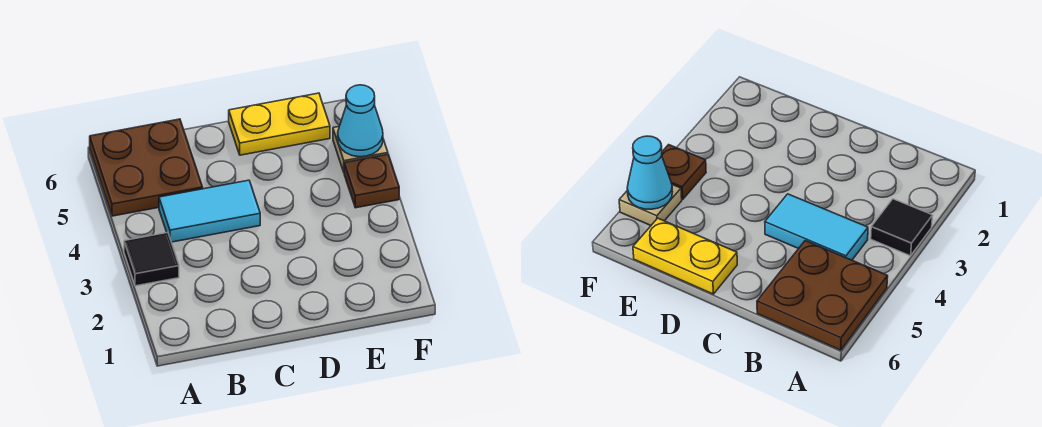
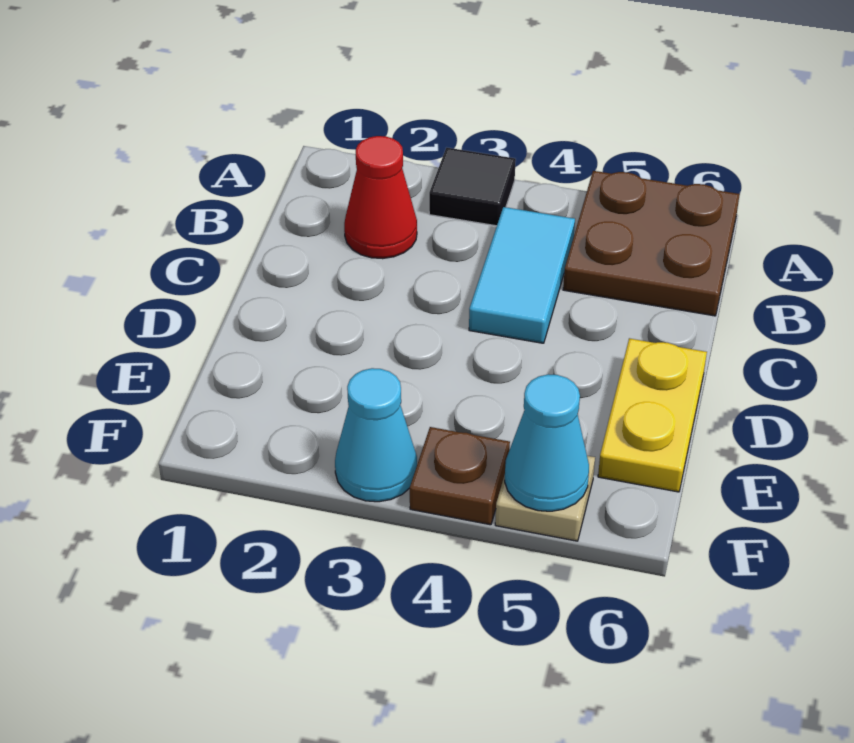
none -> red cone B2 level 1
none -> cyan cone F3 level 1

